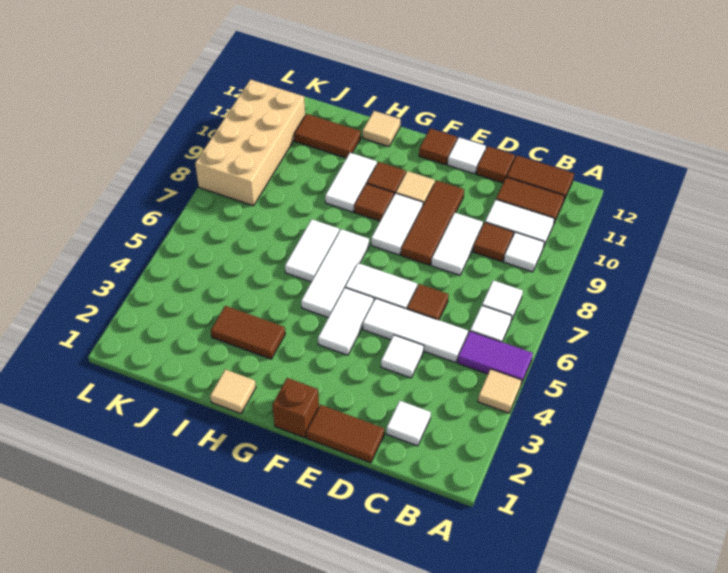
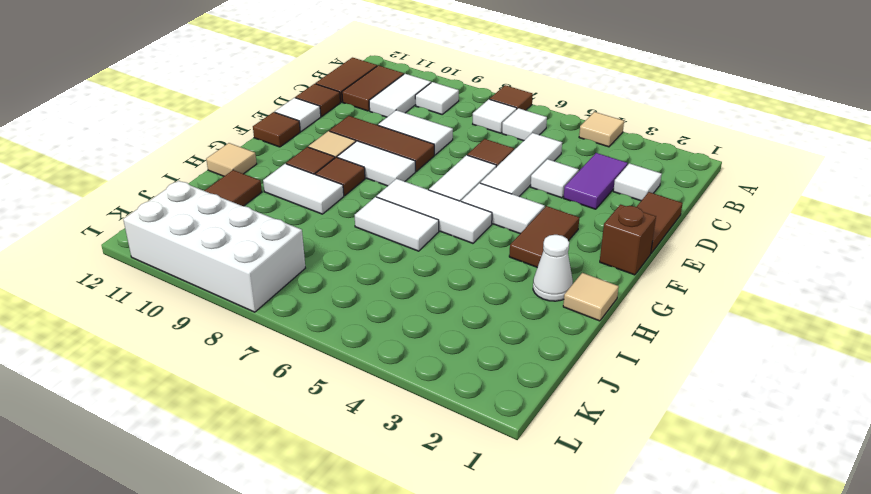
purple tile A5:B5 level 1 -> purple tile C3:D3 level 1
brown tile C9 level 1 -> brown tile A7 level 1
none -> white cone H2 level 1
brown tile H3:I3 level 1 -> brown tile F3:G3 level 1
tan brick K8:L11 level 1 -> white brick K8:L11 level 1

